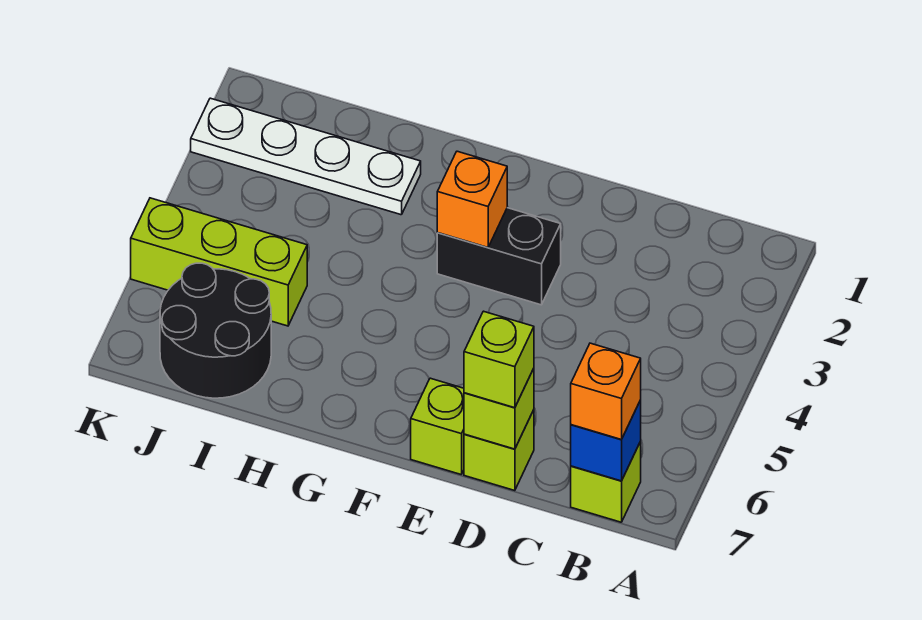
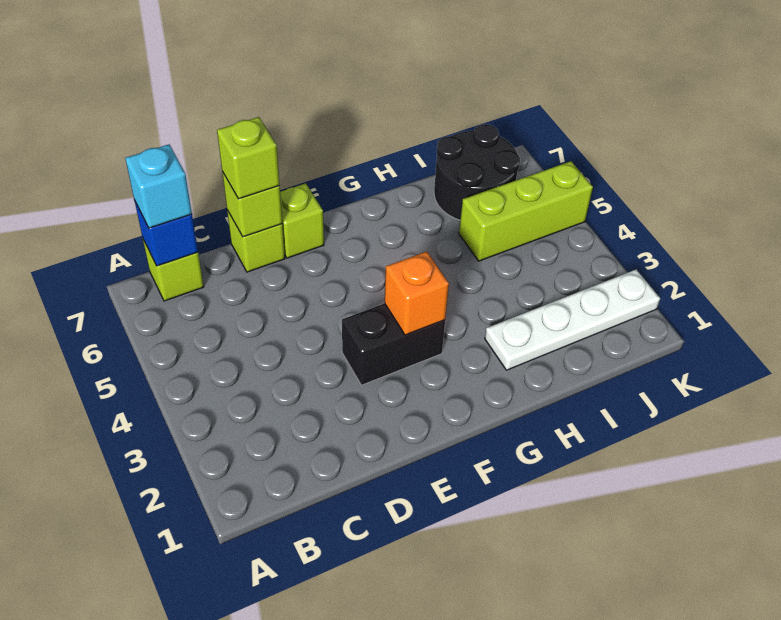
orange brick B7 level 3 -> cyan brick B7 level 3

